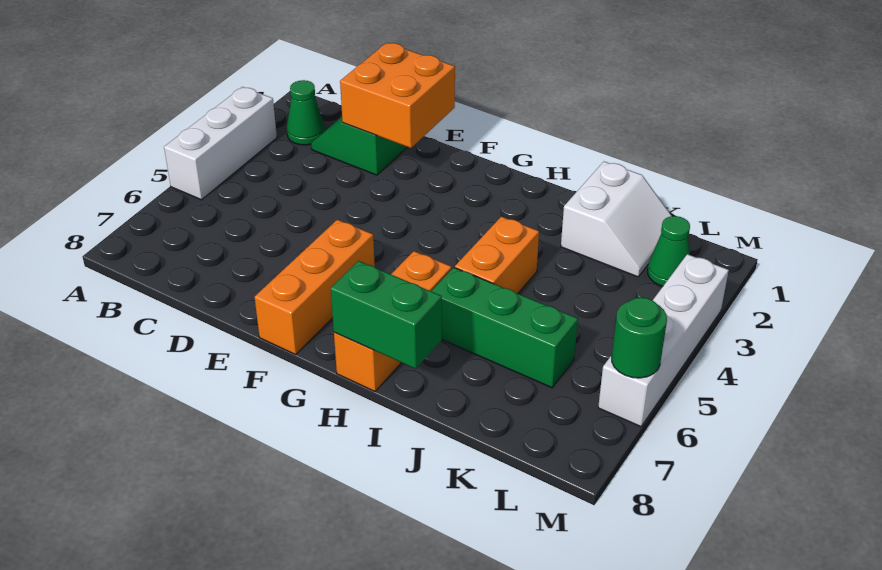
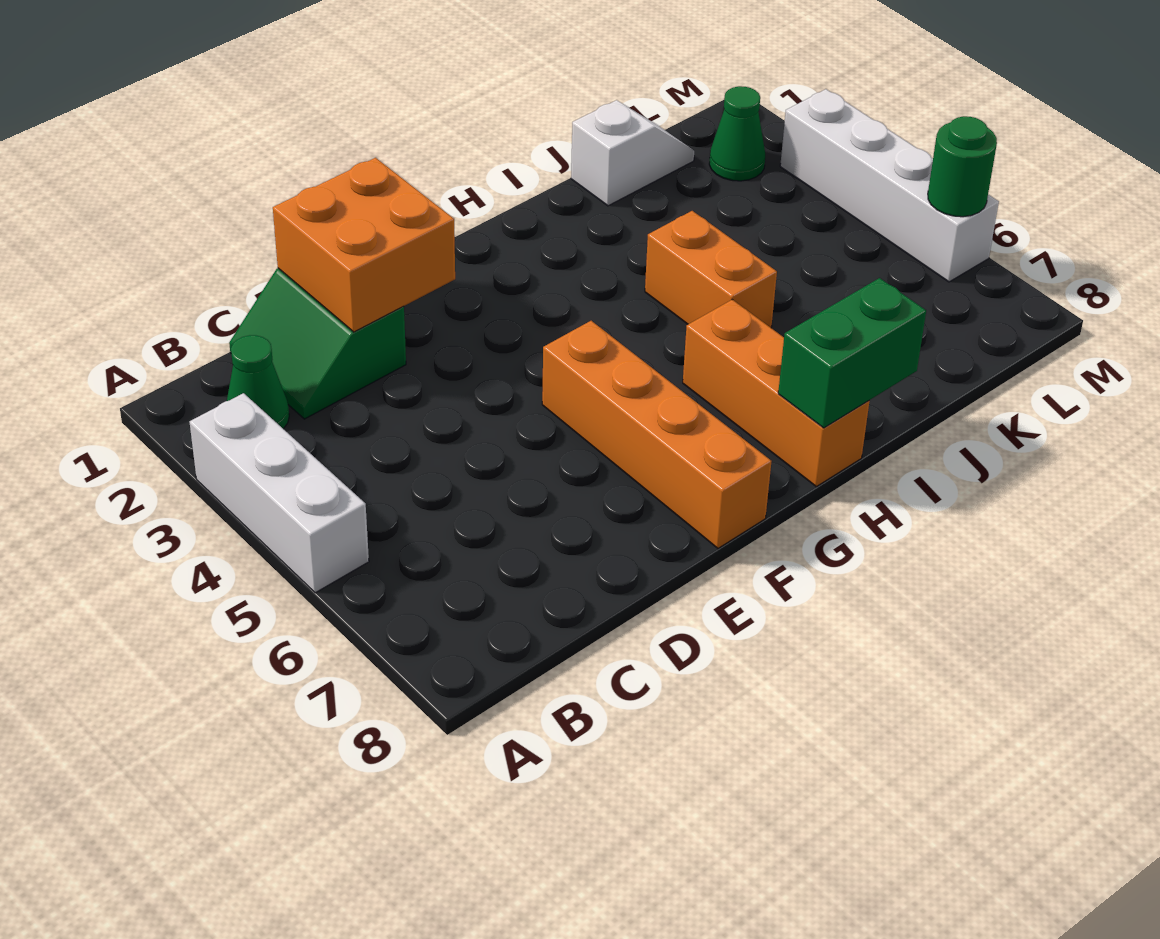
orange brick F6:F8 level 1 -> orange brick F5:F8 level 1
green brick I6:K6 level 1 -> none
white slope J1:K2 level 1 top J -> white slope J1:K1 level 1 top J

